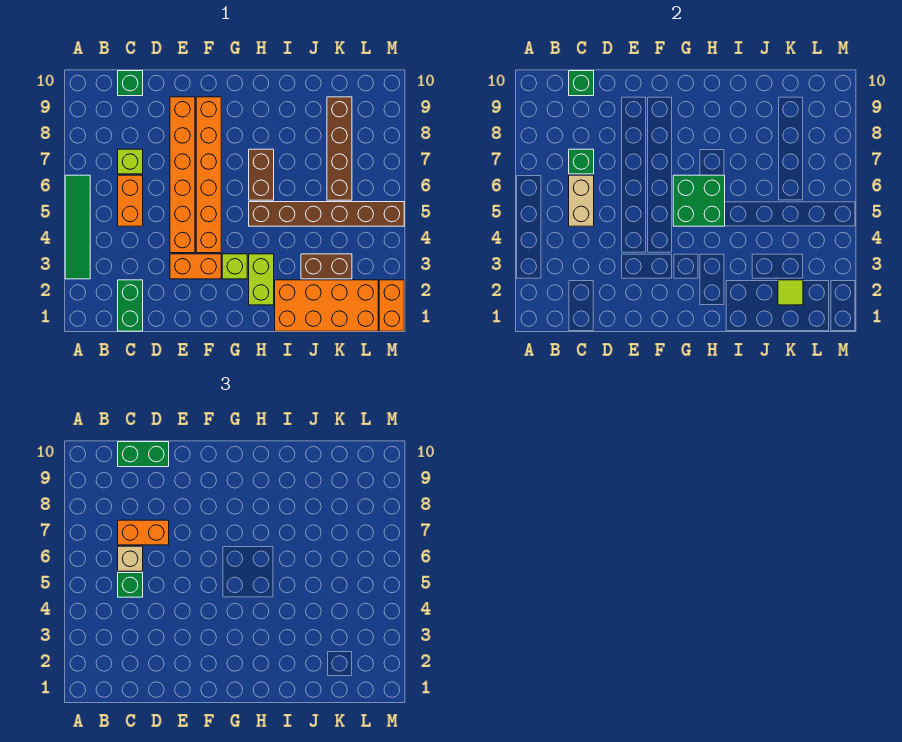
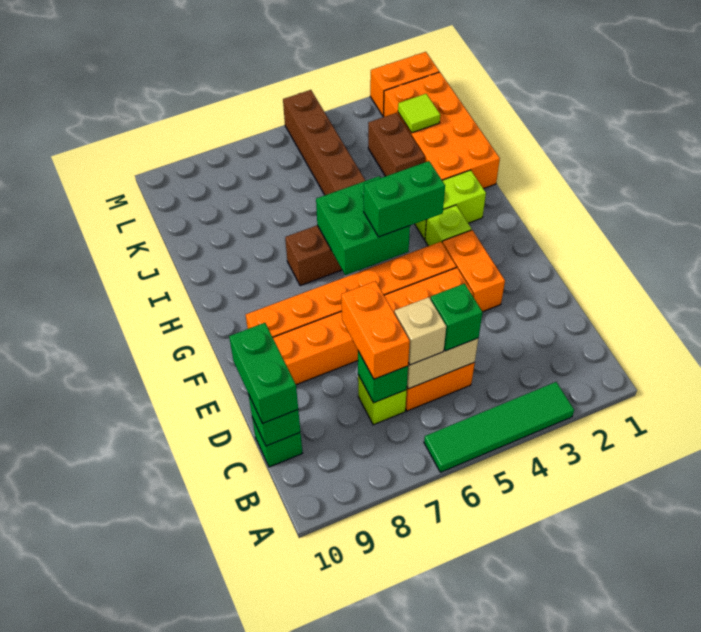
green brick C1:C2 level 1 -> green brick G4:G5 level 3
brown brick K6:K9 level 1 -> none

